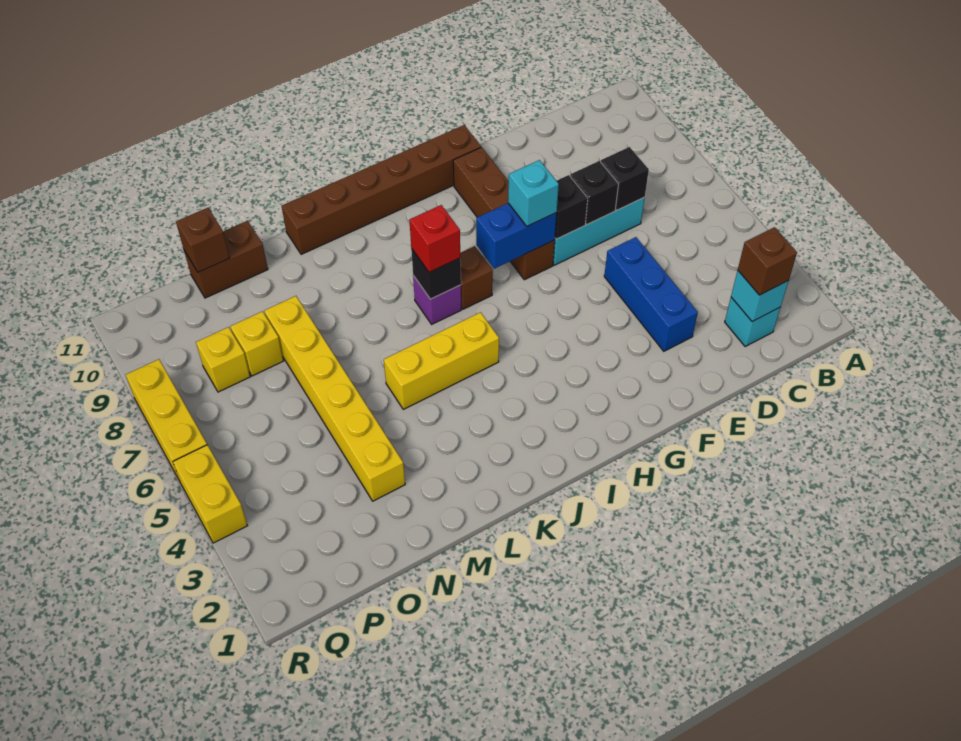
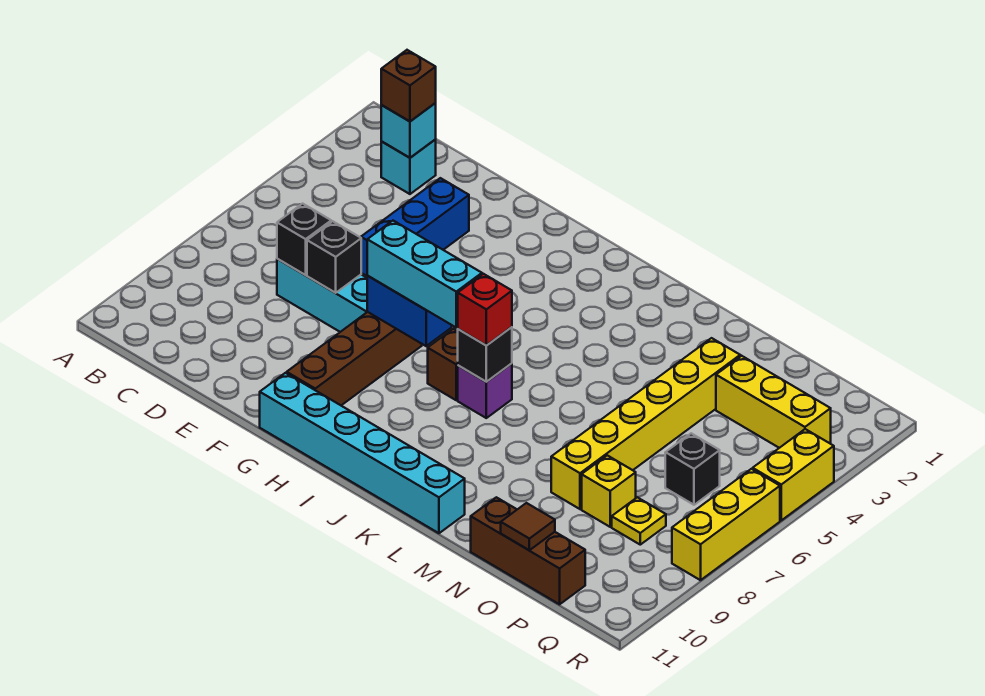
black brick F7 level 2 -> black brick P6 level 1
cyan brick G7 level 3 -> cyan brick G7:I7 level 3
brown brick G11:L11 level 1 -> cyan brick G11:L11 level 1
yellow brick J5:L5 level 1 -> yellow brick O3:Q3 level 1
brown brick N11:O11 level 1 -> brown brick N11:P11 level 1
brown brick O11 level 2 -> brown tile O11 level 2
yellow brick P8 level 1 -> yellow plate P8 level 1

